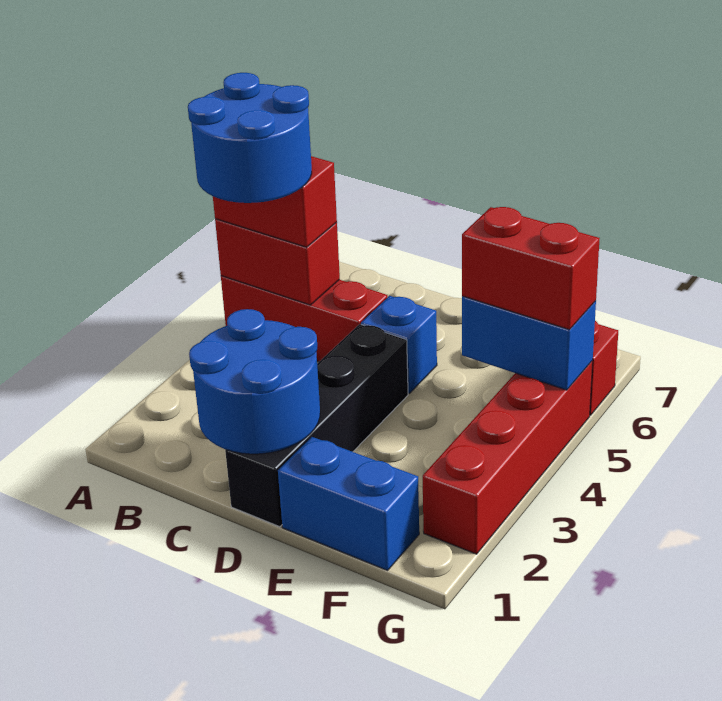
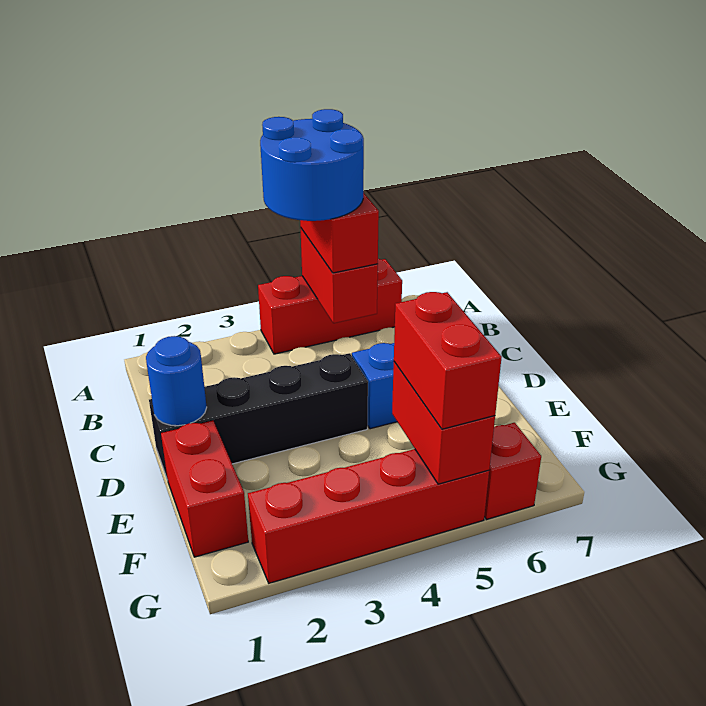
red brick A5:C5 level 1 -> red brick A4:A6 level 1
blue round brick C1:D2 level 2 -> blue round brick D1 level 2
blue brick E1:F1 level 1 -> red brick E1:F1 level 1
blue brick F5:G5 level 2 -> red brick F5:G5 level 2

